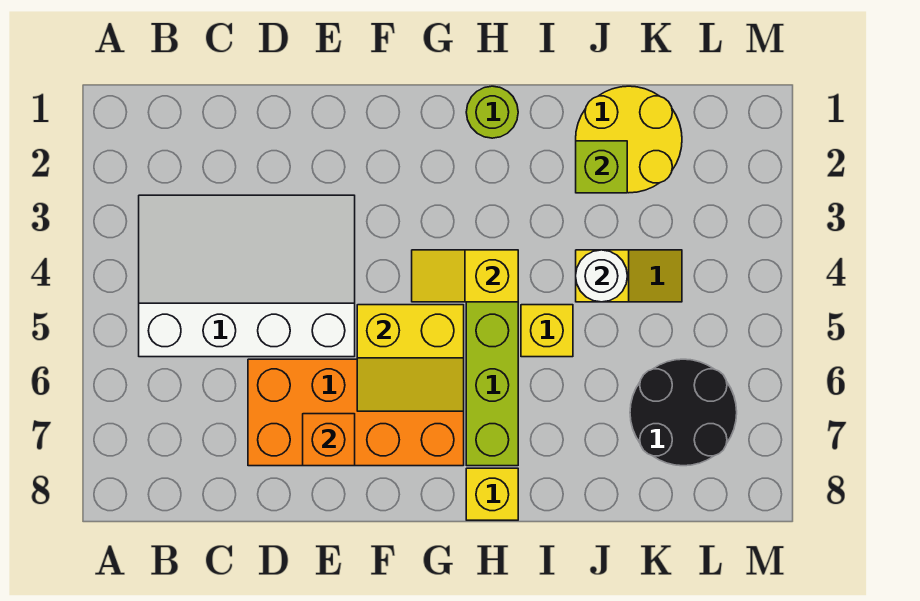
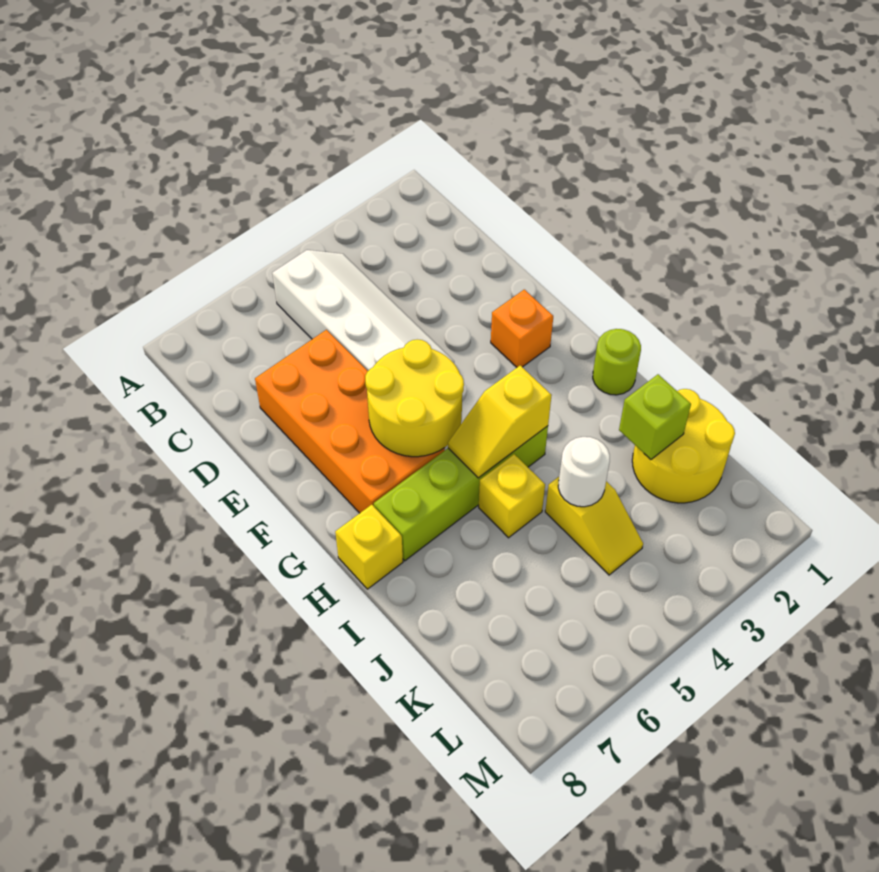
white slope B3:E5 level 1 top 5 -> white slope B4:E5 level 1 top 5
orange brick E7 level 2 -> orange brick F2 level 1
yellow slope F5:G6 level 2 top 5 -> yellow round brick F5:G6 level 2
yellow slope G4:H4 level 2 top H -> yellow slope H4:H5 level 2 top 4
black round brick K6:L7 level 1 -> none

